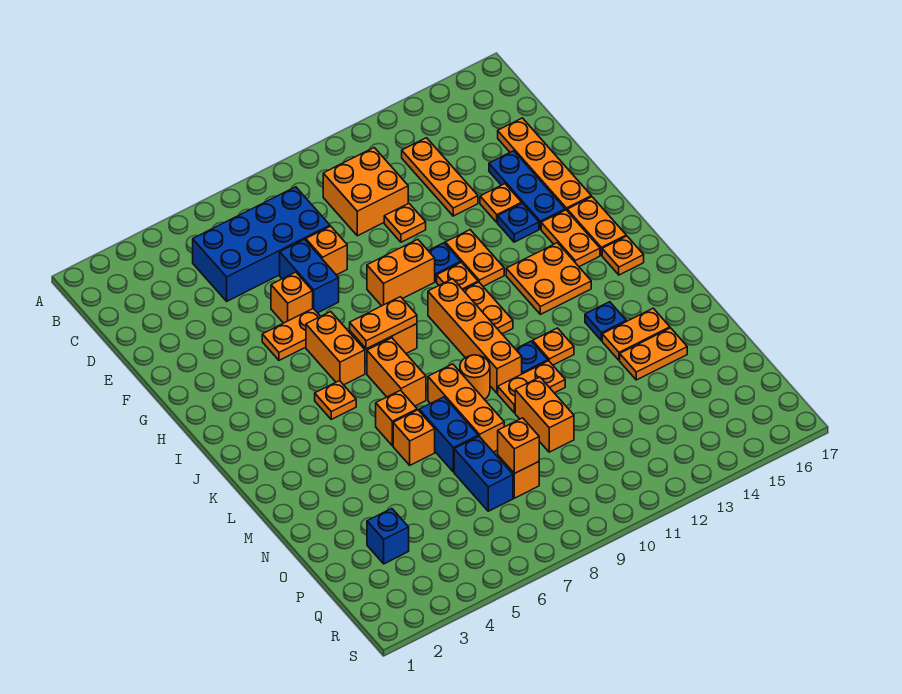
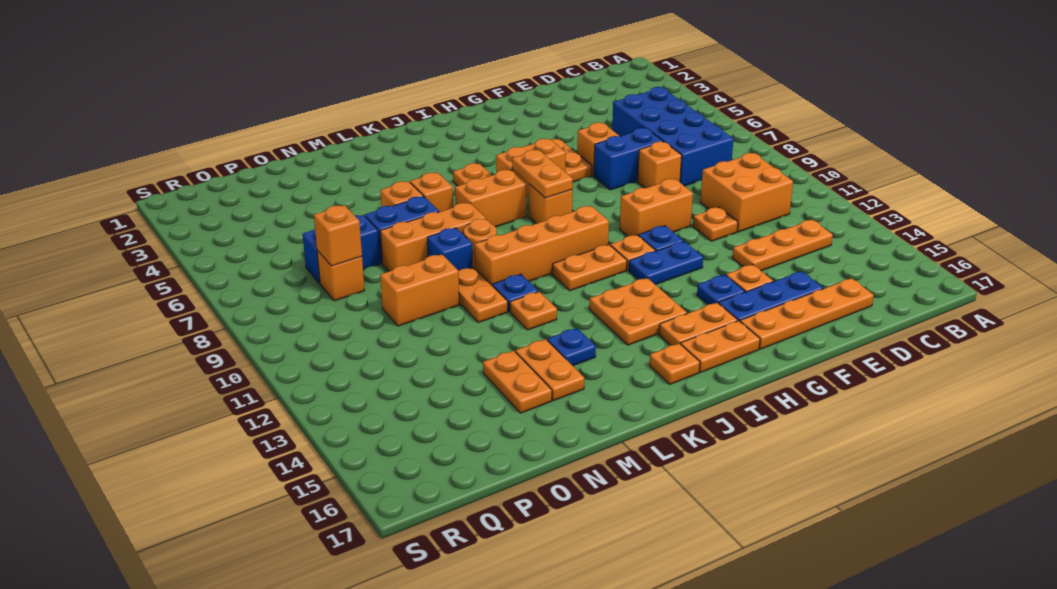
orange brick G9:G10 level 1 -> orange brick F10:G10 level 1
orange plate G12:H12 level 1 -> blue plate G12:H12 level 1
blue brick P3 level 1 -> blue brick M9 level 1

